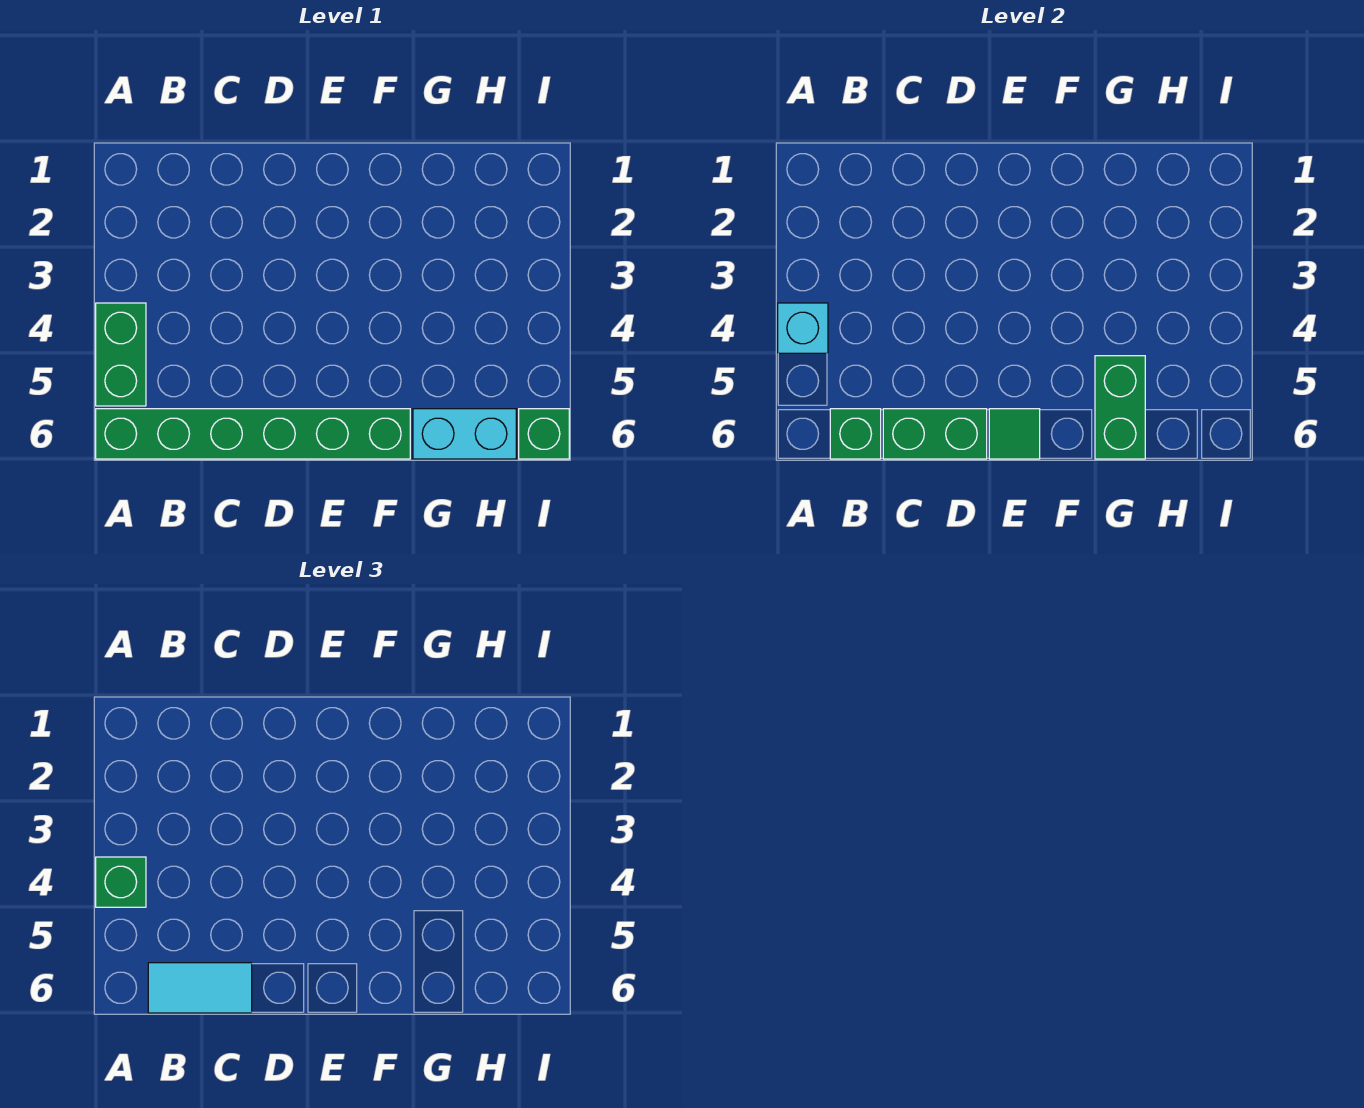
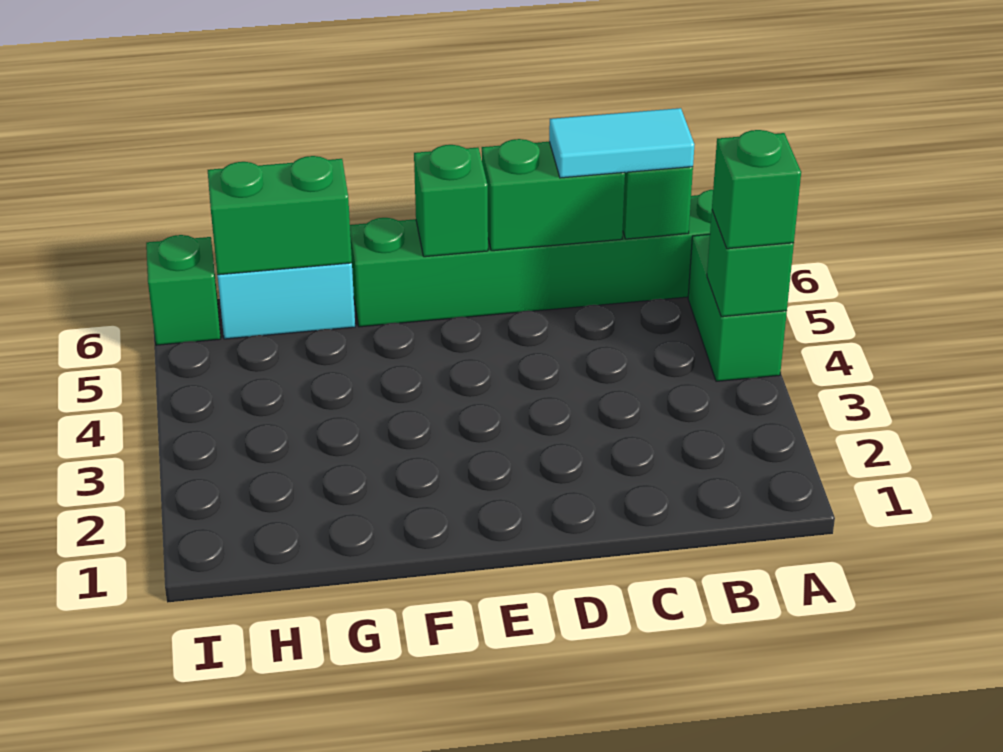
cyan brick A4 level 2 -> green brick A4 level 2
green tile E6 level 2 -> green brick E6 level 2
green brick G5:G6 level 2 -> green brick G6:H6 level 2

